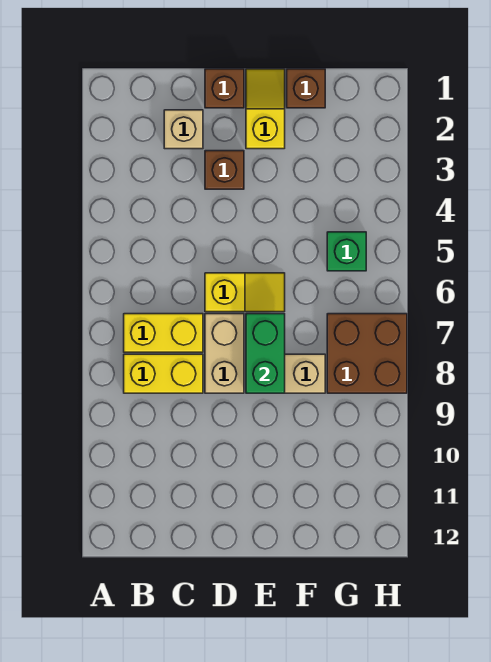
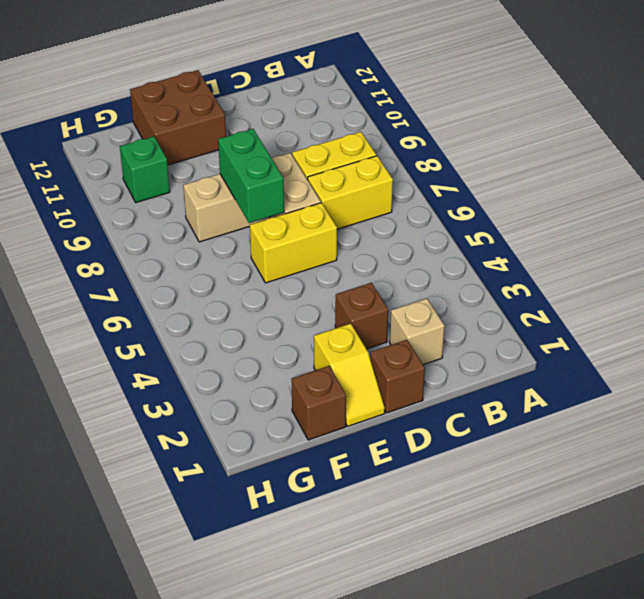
yellow slope D6:E6 level 1 top D -> yellow brick D6:E6 level 1
green brick G5 level 1 -> green brick G10 level 1
brown brick G7:H8 level 1 -> brown brick E11:F12 level 1

